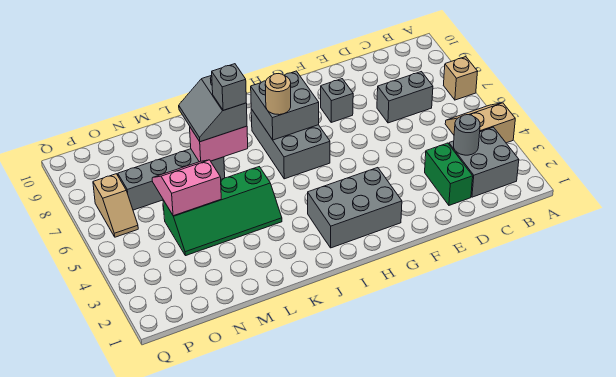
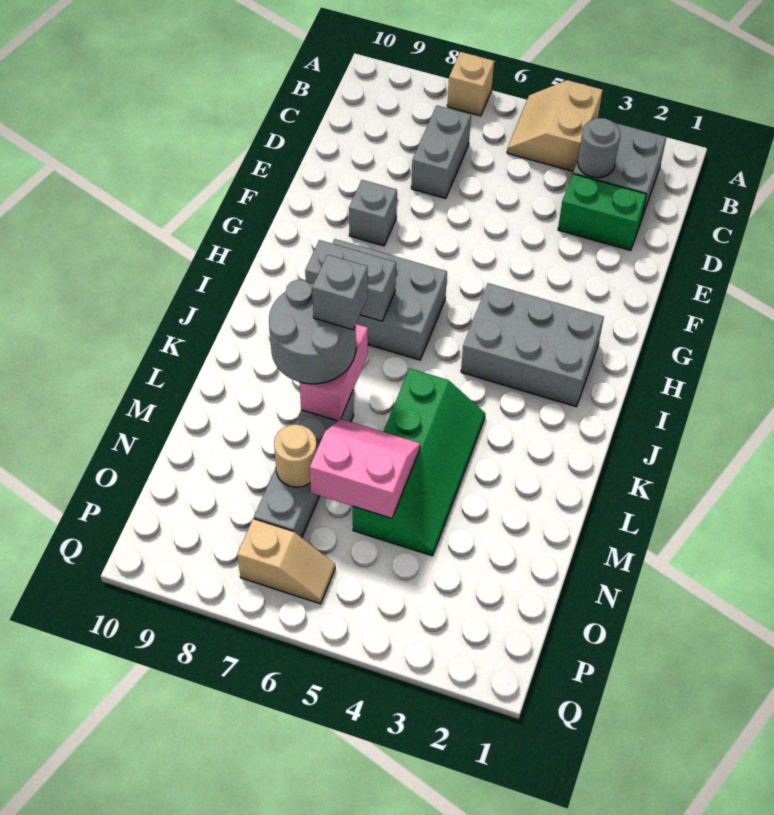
grey brick G2:I3 level 1 -> grey brick H2:I4 level 1
grey brick H7:I8 level 2 -> grey brick I7:I8 level 2
tan round brick I7 level 3 -> tan round brick N7 level 2
grey slope K7:L8 level 3 top K -> grey round brick K7:L8 level 3
pink slope M5:N6 level 2 top 5 -> pink slope M5:N6 level 2 top N

